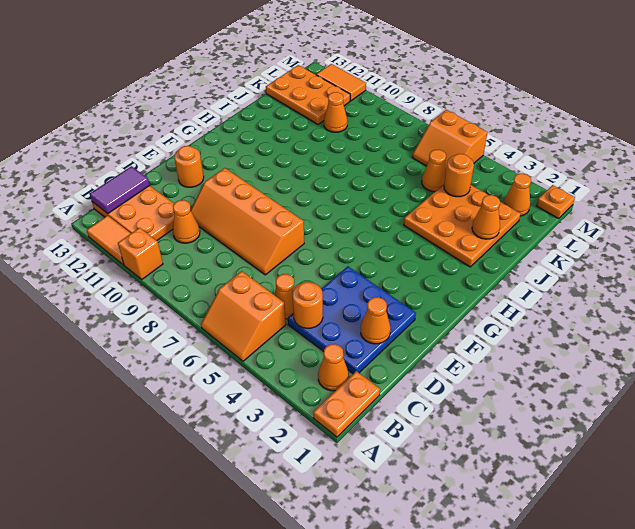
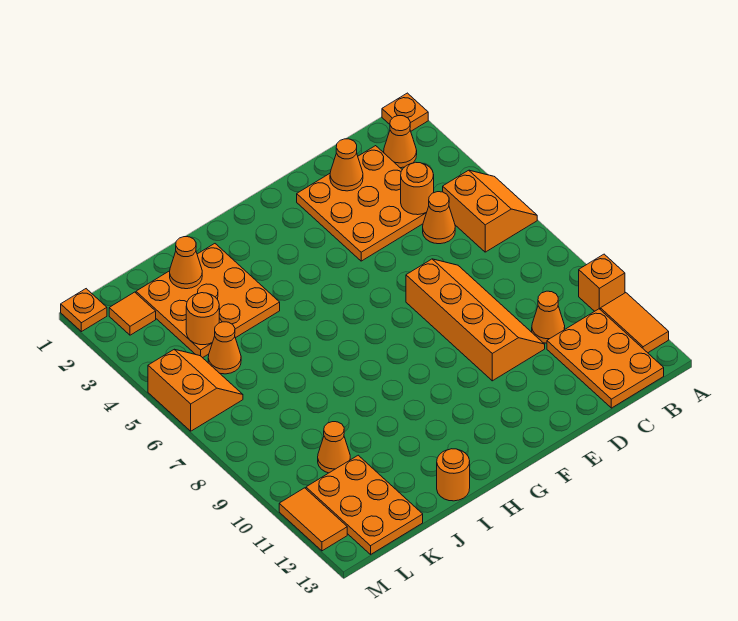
orange plate A1:B1 level 1 -> orange plate A1 level 1
purple tile B13:C13 level 2 -> none
blue plate C2:E4 level 1 -> orange plate C2:E4 level 1
orange round brick E12 level 1 -> orange round brick I13 level 1
orange cone L2 level 1 -> orange tile L2 level 1

